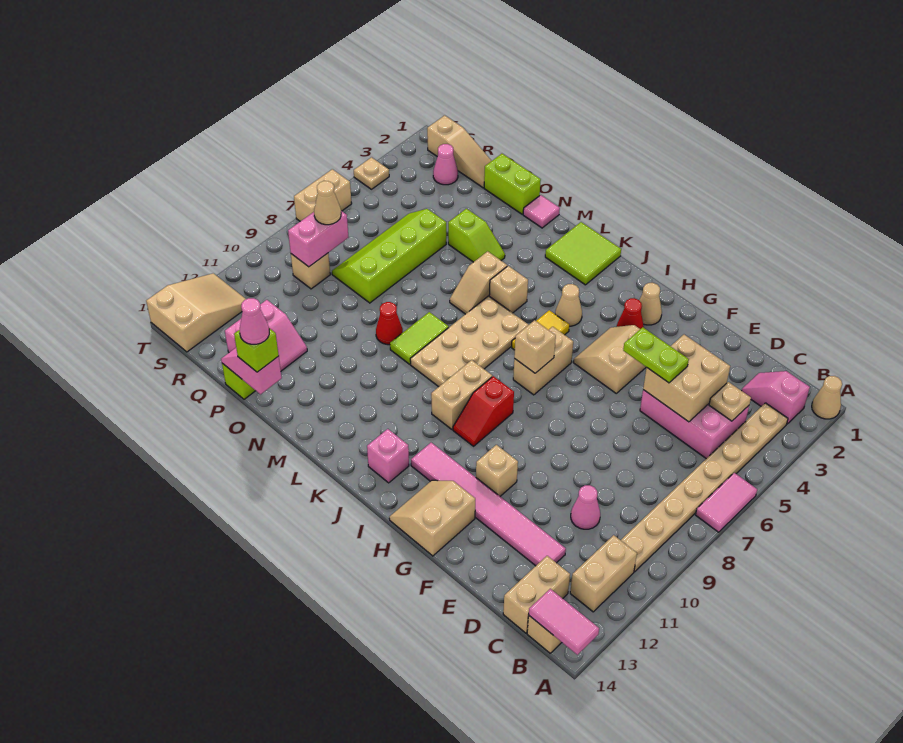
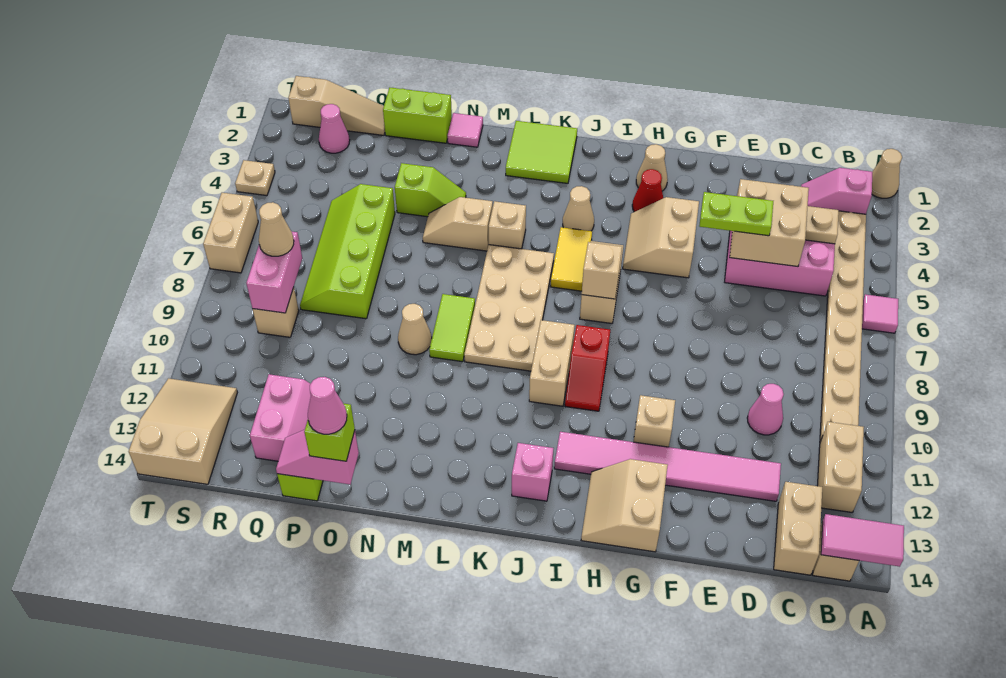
pink tile A6:A7 level 1 -> pink tile A6 level 1
tan slope M5:M6 level 1 top 5 -> tan slope M5:N5 level 1 top M
red cone N9 level 1 -> tan cone N9 level 1

